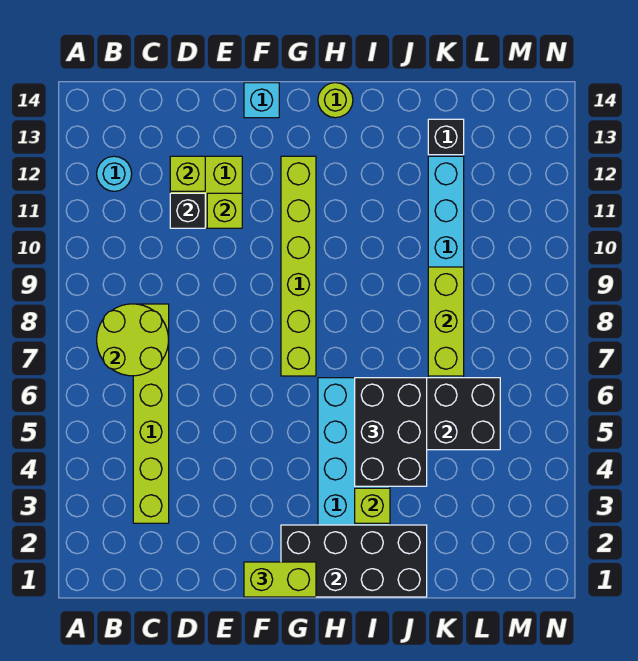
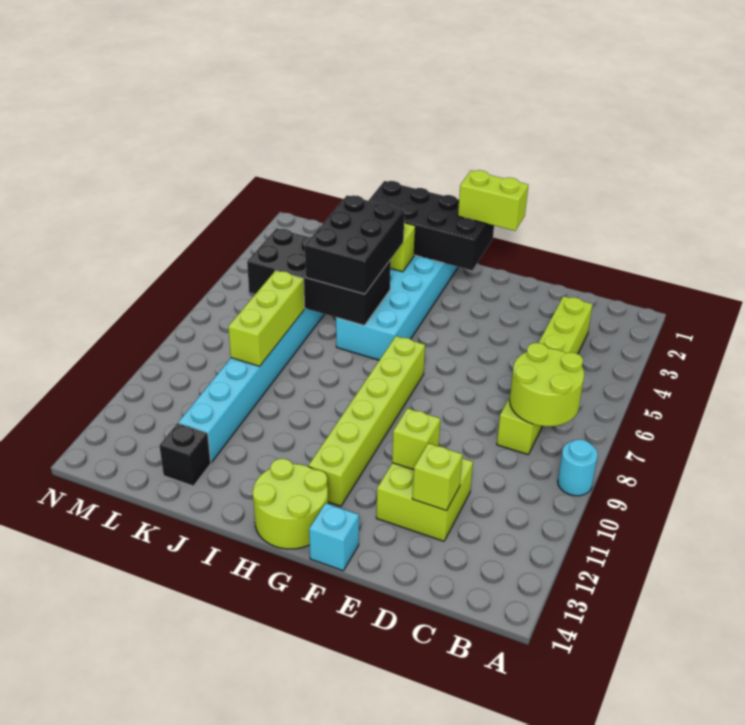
cyan round brick B12 level 1 -> cyan round brick A9 level 1
black brick D11 level 2 -> none
lime round brick H14 level 1 -> lime round brick G13:H14 level 1

